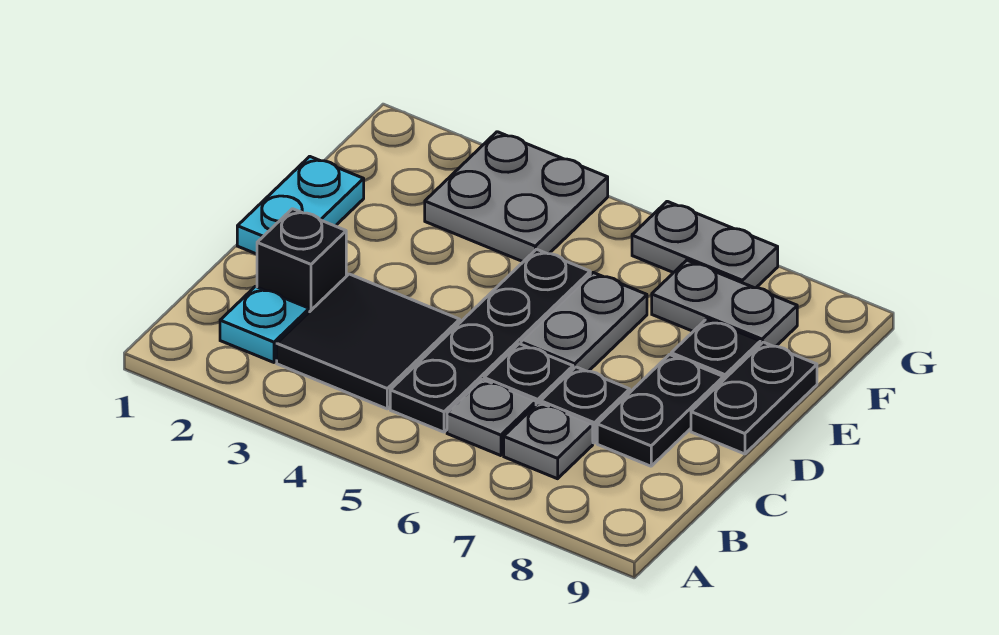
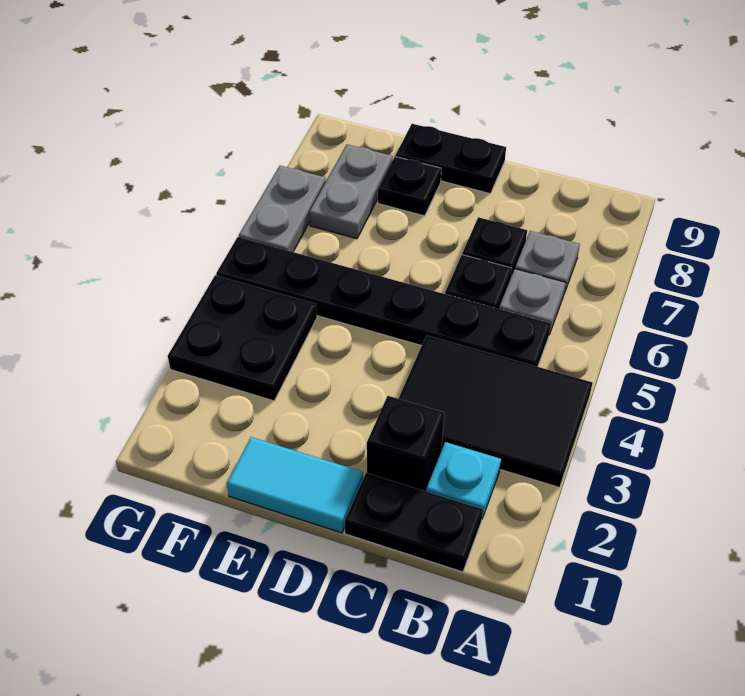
black tile B3:C4 level 1 -> black tile A3:C4 level 1
black plate B5:E5 level 1 -> black plate B5:G5 level 1
black plate C8:D8 level 1 -> black plate B1:C1 level 1
cyan plate D1:E1 level 1 -> cyan tile D1:E1 level 1
grey plate D6:E6 level 1 -> none
grey plate F3:G4 level 1 -> black plate F3:G4 level 1

